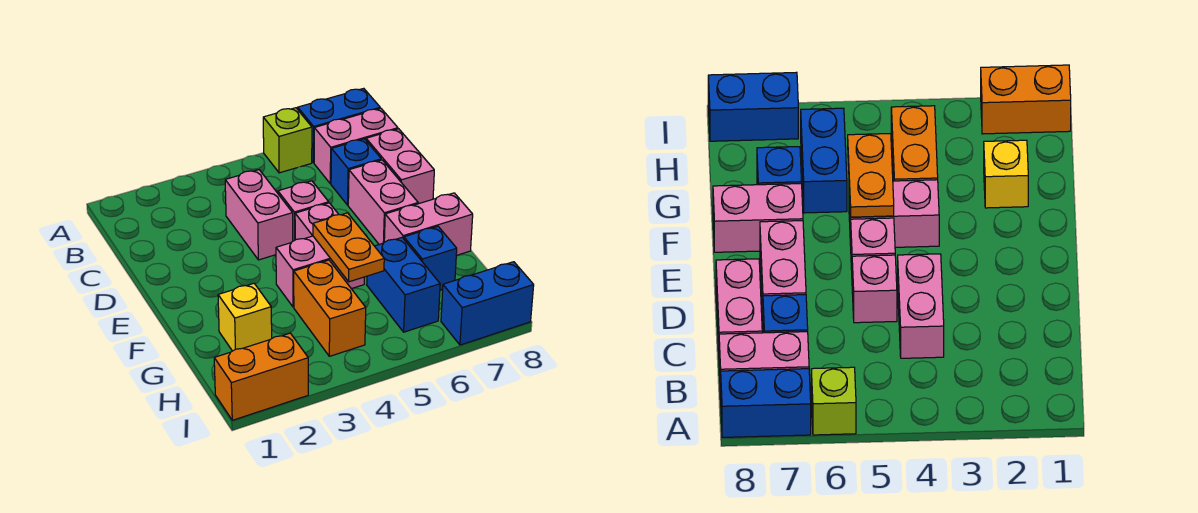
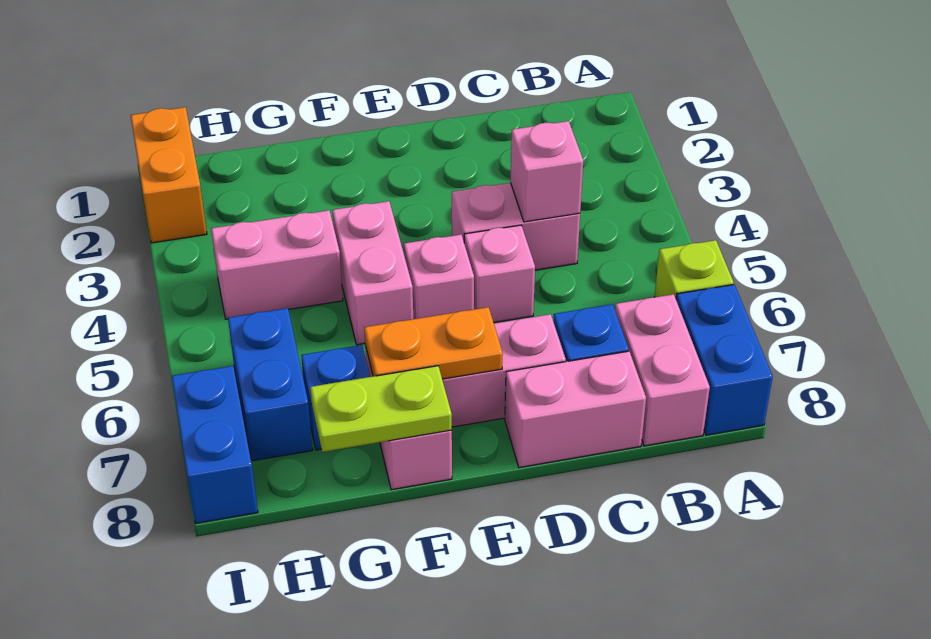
none -> pink brick C4 level 2
orange plate F5:G5 level 2 -> orange plate E7:F7 level 2
none -> lime plate F8:G8 level 2
yellow brick G2 level 1 -> none
orange brick G4:H4 level 1 -> pink brick G4:H4 level 1
blue brick G6:H6 level 1 -> blue brick H6:H7 level 1

